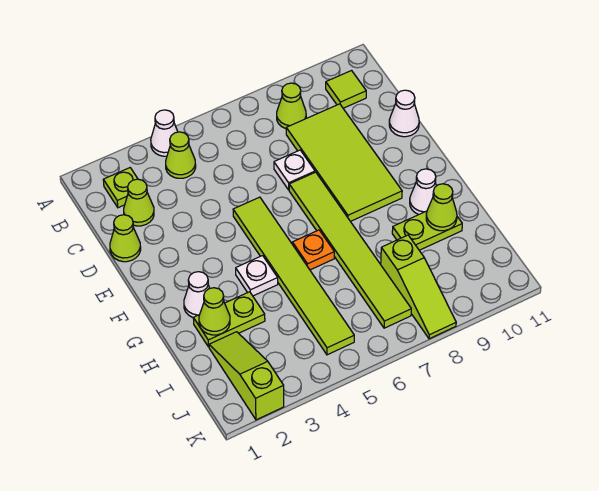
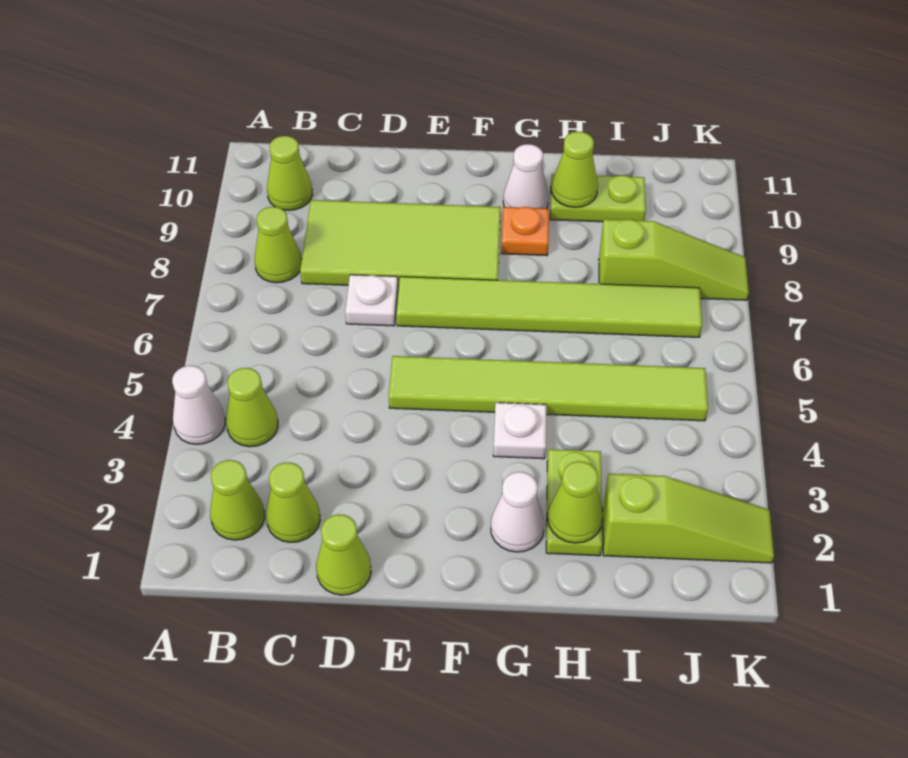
lime plate B2 level 1 -> lime cone B2 level 1
lime tile B10 level 1 -> lime cone B10 level 1
white cone D11 level 1 -> none
orange plate G6 level 1 -> orange plate G9 level 1
lime plate H9:H10 level 1 -> lime plate H10:I10 level 1
lime slope I2:K2 level 1 top K -> lime slope I2:K2 level 1 top I

